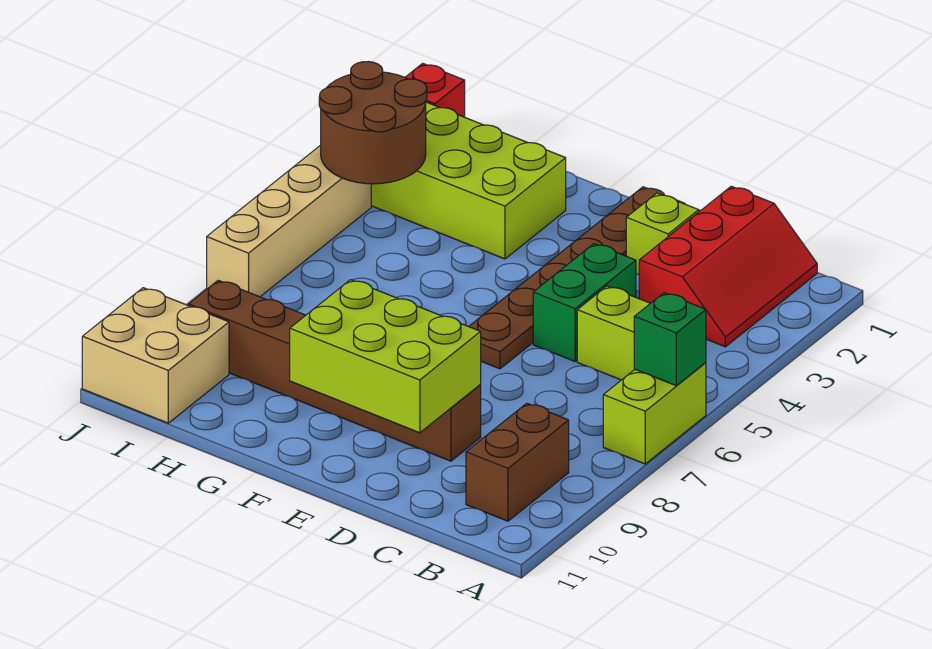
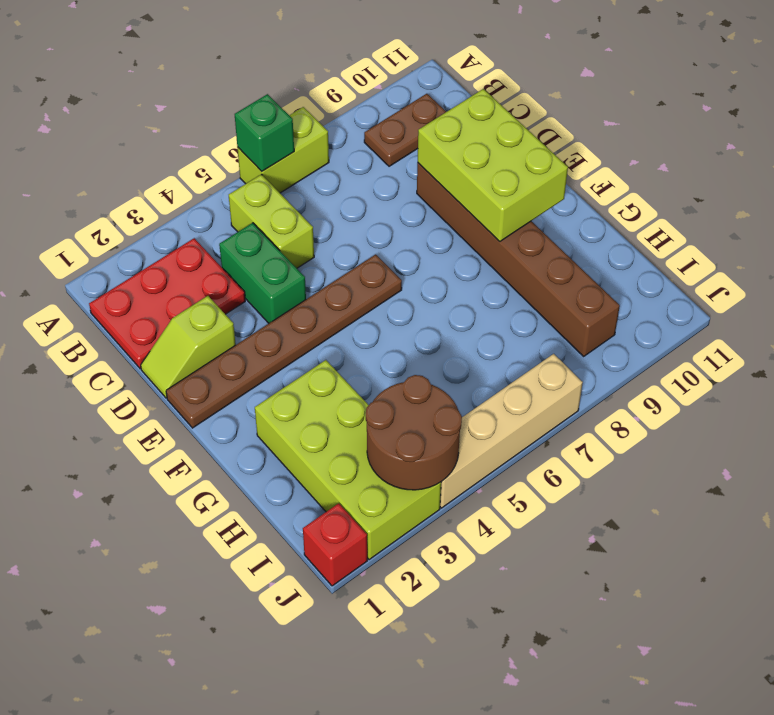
red slope B1:C3 level 1 top C -> red plate B1:C3 level 1
brown brick B9:B10 level 1 -> brown plate B9:B10 level 1
green brick D4:D5 level 1 -> green brick C4:D4 level 1
tan brick I10:J11 level 1 -> none

